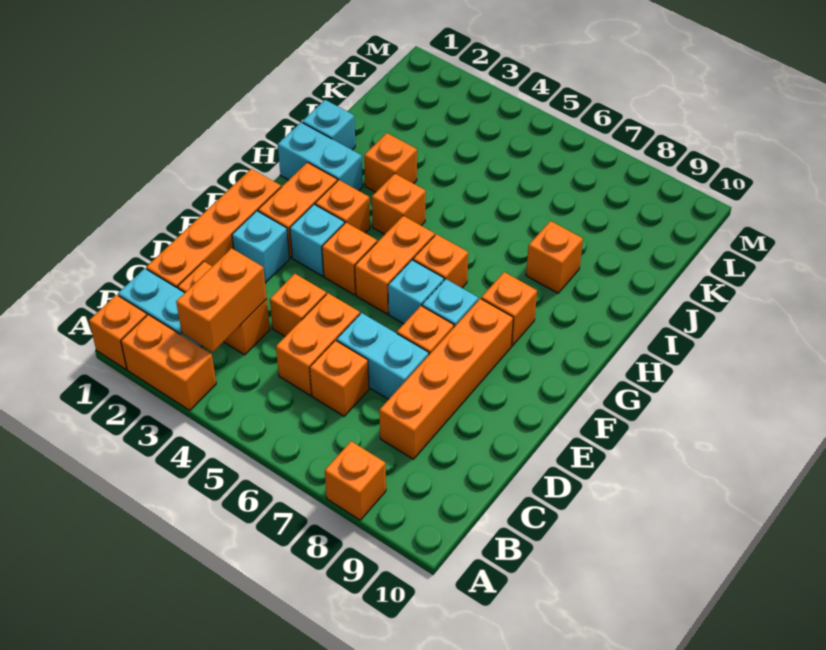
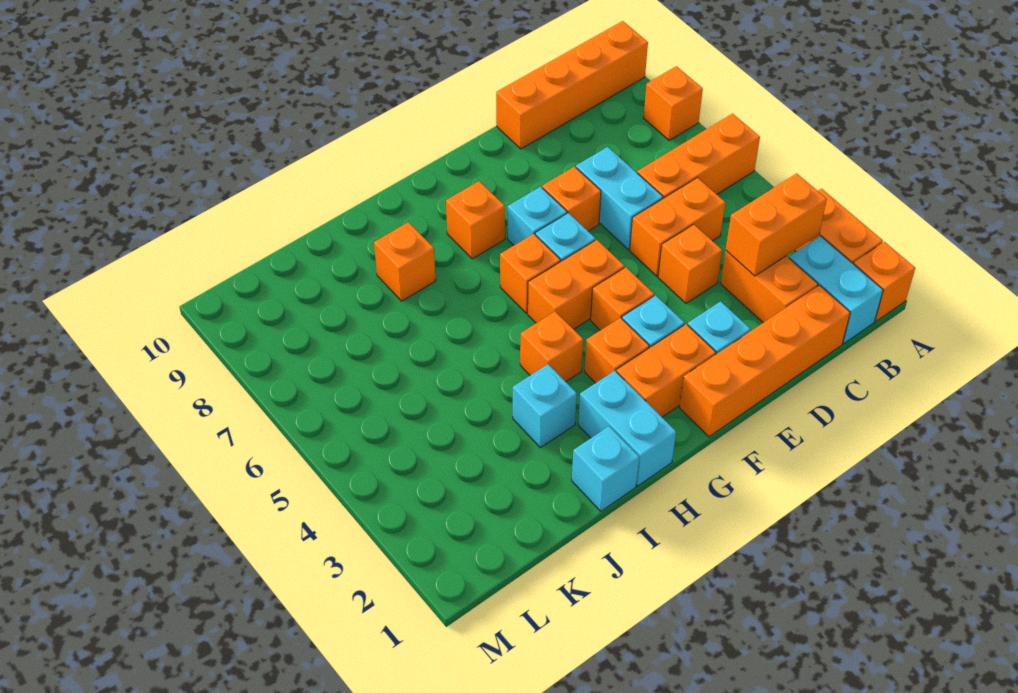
orange brick C6 level 1 -> orange brick A6:C6 level 1
orange brick C8:F8 level 1 -> orange brick A10:D10 level 1
orange brick I3 level 1 -> cyan brick I3 level 1

